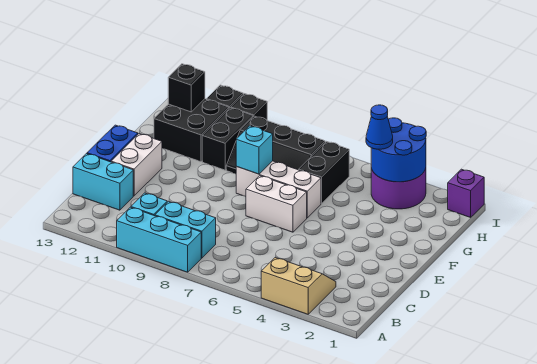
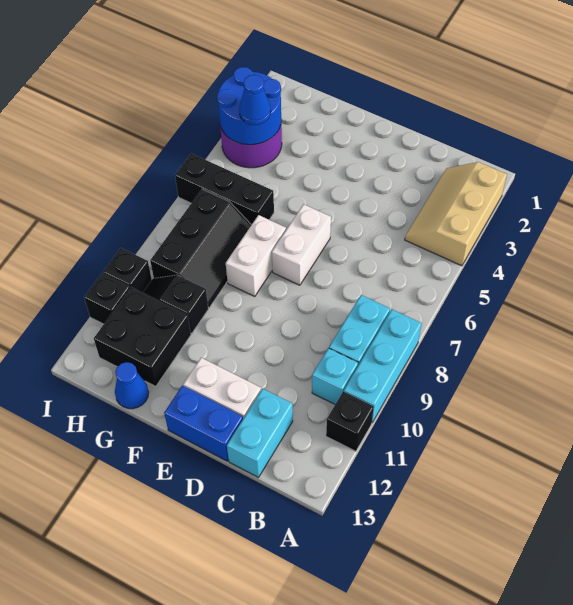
tan slope A3:B4 level 1 top A -> tan slope A2:B4 level 1 top A
white brick F6:F8 level 1 -> white brick F7:F8 level 1
cyan brick F8 level 2 -> none
black brick G6:H6 level 1 -> black brick G6:I6 level 1
black brick G10:H10 level 1 -> black slope G10:H10 level 1 top G
none -> blue cone G13 level 1
black brick H12 level 2 -> black brick A11 level 1
purple brick I1 level 1 -> none

